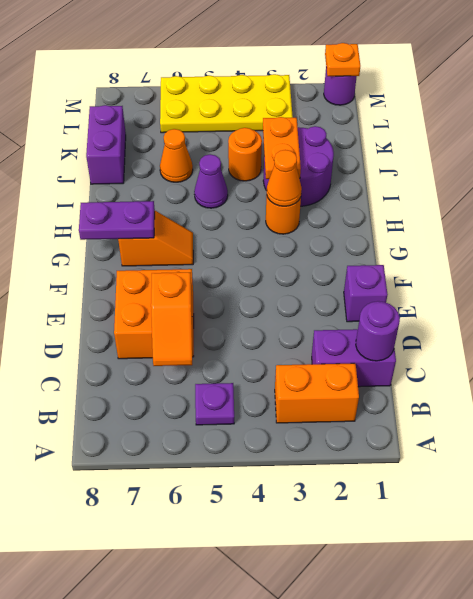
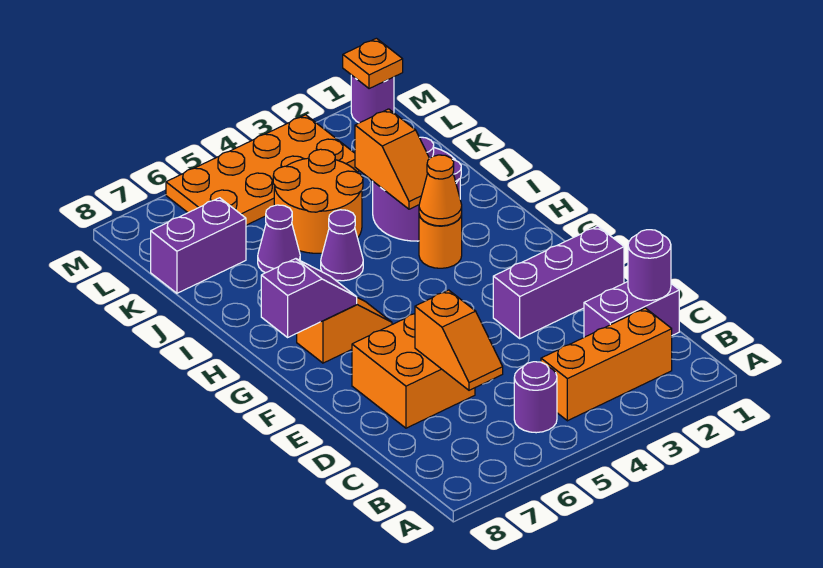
orange brick B2:B3 level 1 -> orange brick B2:B4 level 1
purple plate B5 level 1 -> purple round brick B5 level 1
purple brick E1 level 1 -> purple brick E1:E3 level 1
purple plate G7:G8 level 2 -> purple slope G7:G8 level 2 top 8
orange plate I3:J3 level 2 -> orange slope I3:J3 level 2 top J
orange round brick J4 level 1 -> orange round brick J4:K5 level 1
orange cone J6 level 1 -> purple cone J6 level 1
purple brick J8:K8 level 1 -> purple brick K7:K8 level 1
yellow plate L3:M6 level 1 -> orange plate L3:M6 level 1

